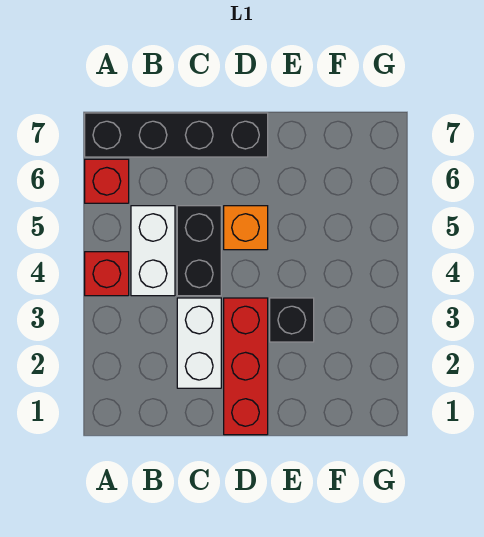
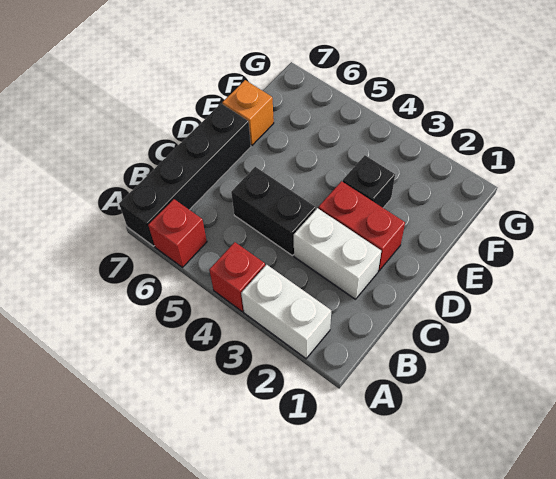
white brick B4:B5 level 1 -> white brick A2:A3 level 1
red brick D1:D3 level 1 -> red brick D2:D3 level 1
orange brick D5 level 1 -> orange brick E7 level 1

